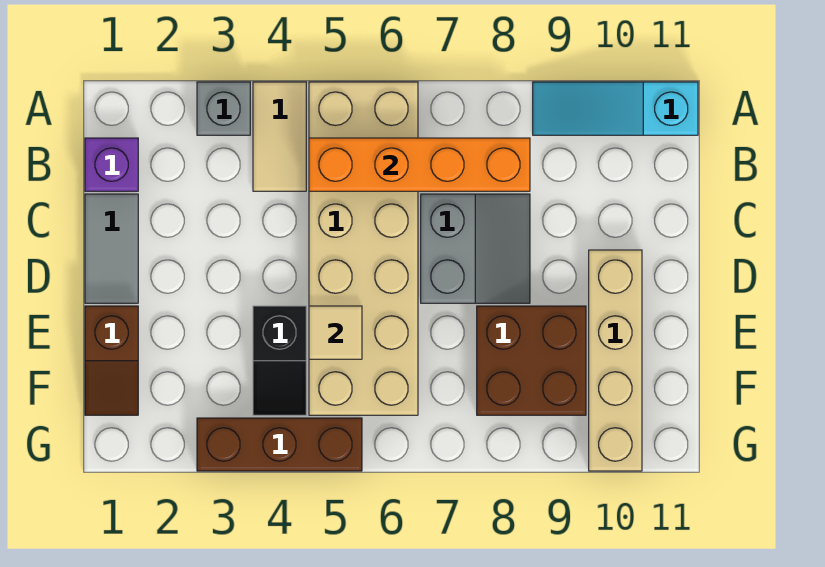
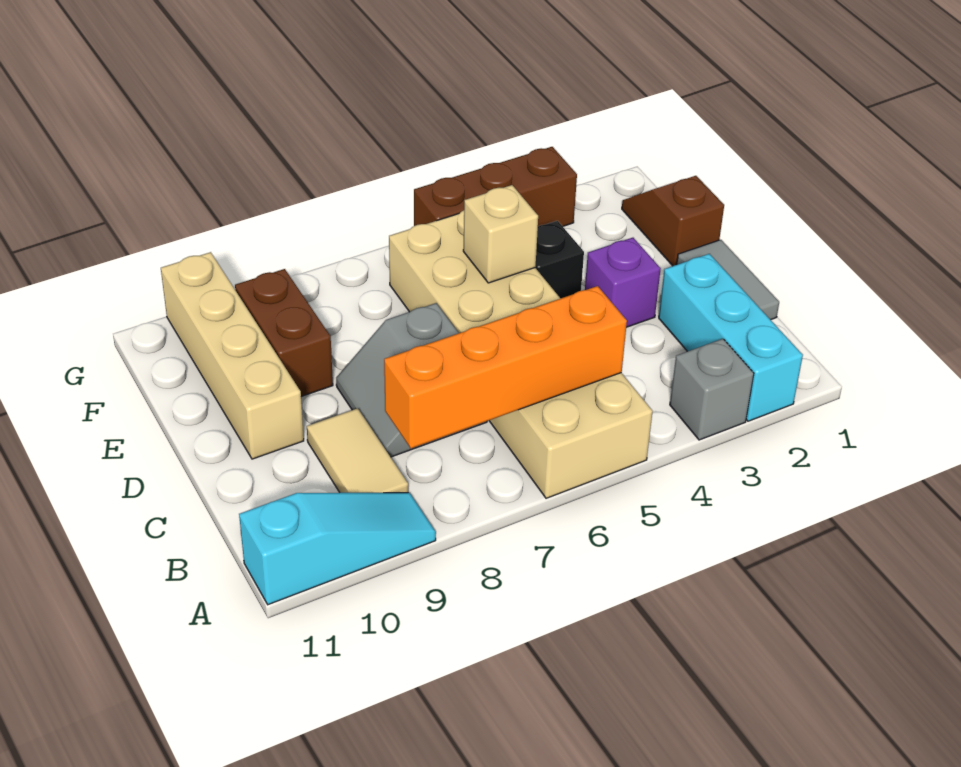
none -> cyan brick A2:C2 level 1
tan tile A4:B4 level 1 -> tan tile B9:C9 level 1
purple brick B1 level 1 -> purple brick D3 level 1
tan tile E5 level 2 -> tan brick E5 level 2
brown brick E8:F9 level 1 -> brown brick E9:F9 level 1

